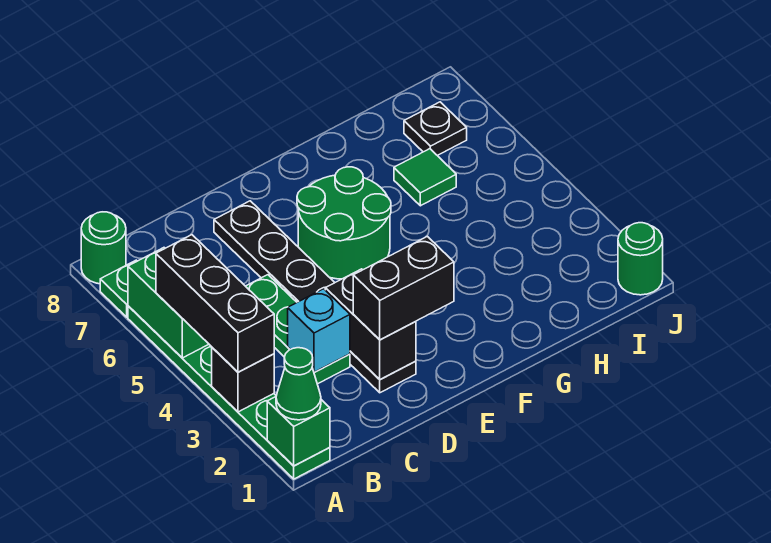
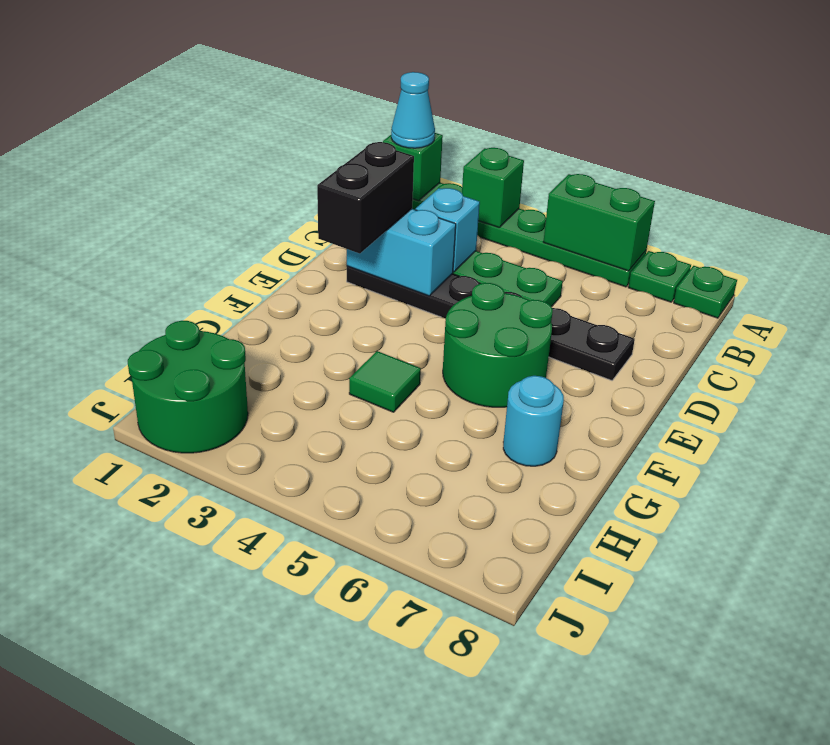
green cone A1 level 3 -> cyan cone A1 level 3
black brick A3 level 2 -> green brick A3 level 2
black brick A3:A5 level 3 -> none
green round brick A8 level 1 -> green plate A8 level 1
black brick D2:D3 level 2 -> cyan brick D2:D3 level 2
none -> cyan round brick G7 level 1
green tile H6 level 1 -> green tile G4 level 1
black plate I7 level 1 -> none
green round brick J1 level 1 -> green round brick I1:J2 level 1

